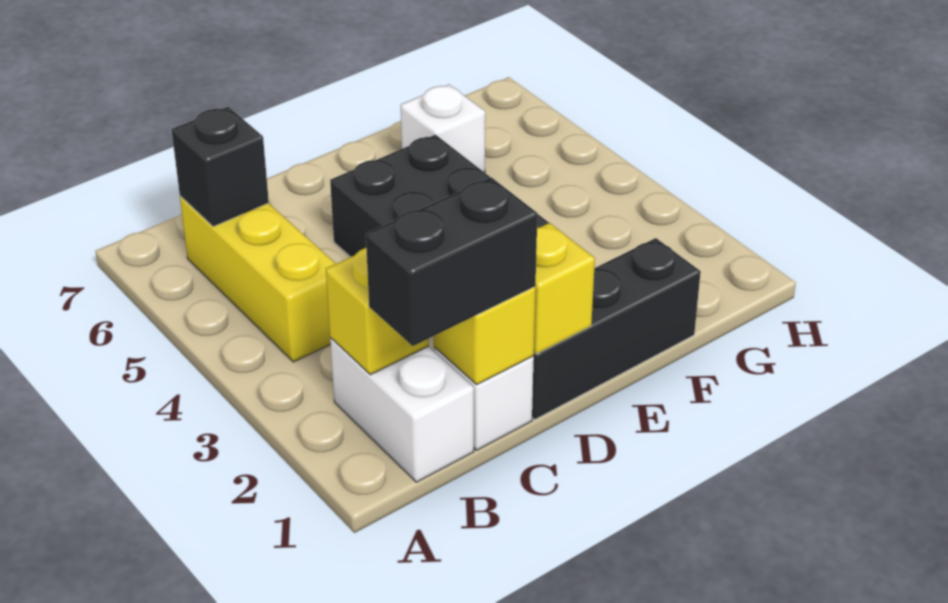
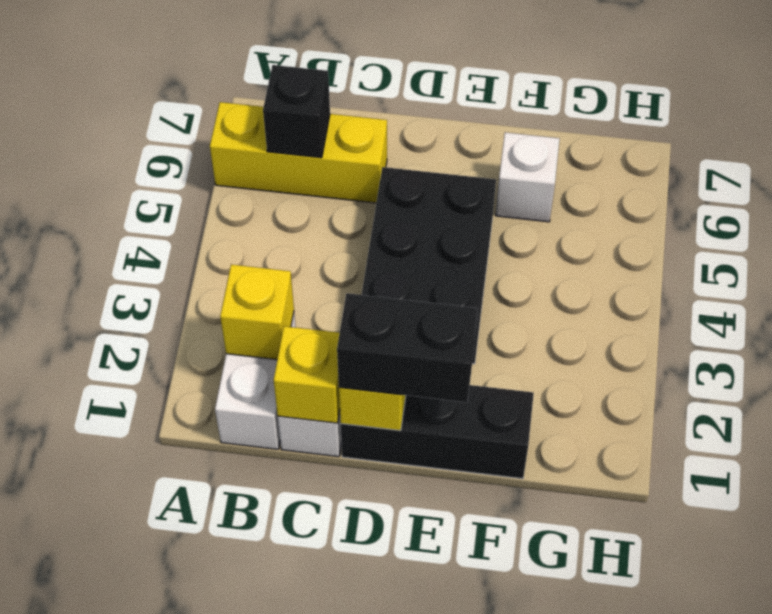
black brick B1:C1 level 3 -> black brick D1:E1 level 3
yellow brick B4:B6 level 1 -> yellow brick A6:C6 level 1

